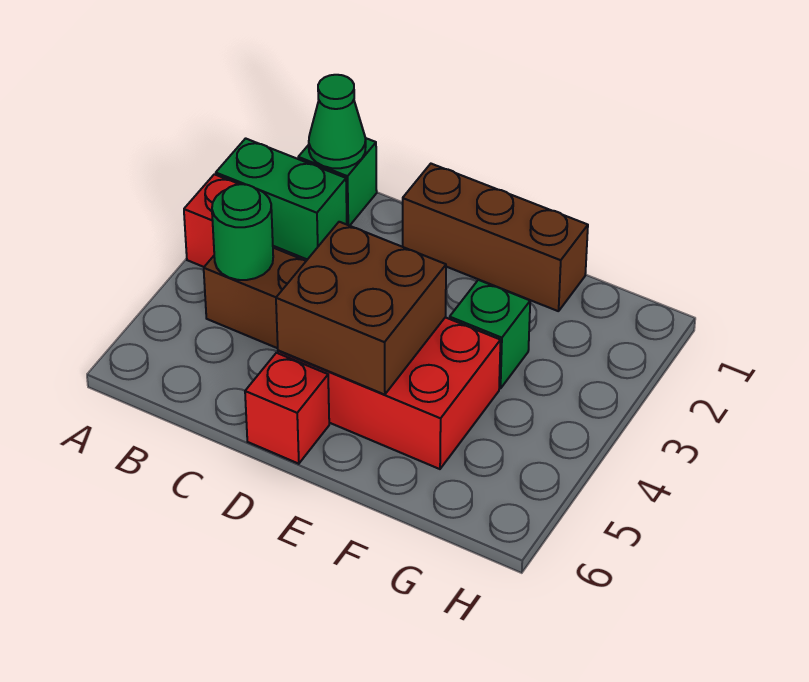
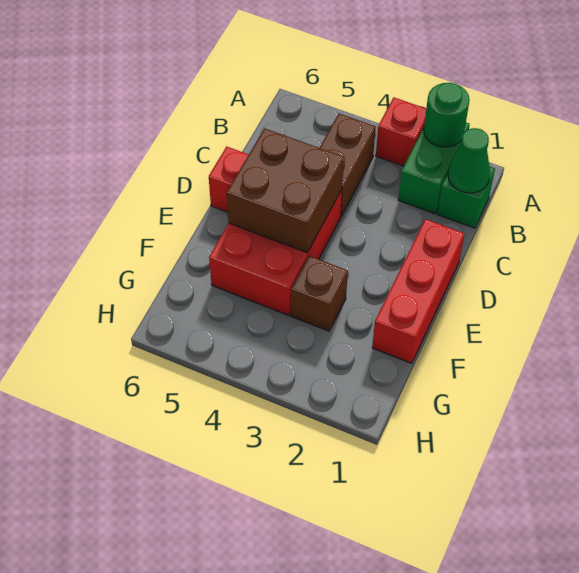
green round brick B4 level 2 -> green round brick A2 level 2
brown brick D1:F1 level 1 -> red brick D1:F1 level 1
green brick F3 level 1 -> brown brick F3 level 1

